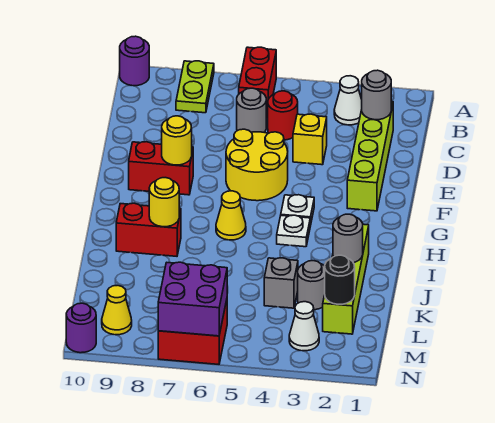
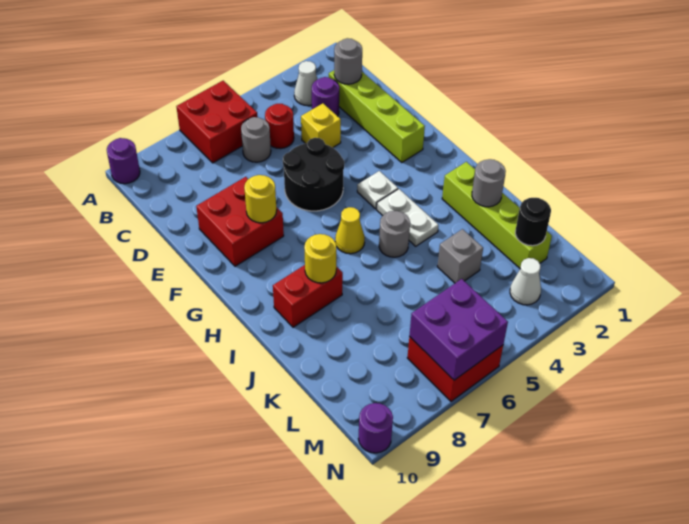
red brick A6:B6 level 1 -> red brick A6:B7 level 1
lime plate A8:B8 level 1 -> none
none -> purple round brick C3 level 1
yellow round brick E5:F6 level 1 -> black round brick E5:F6 level 1
red brick F8:F9 level 1 -> red brick E8:F9 level 1
white plate H4 level 1 -> white plate H4:I4 level 1
grey round brick K3 level 1 -> grey round brick I5 level 1
yellow cone M9 level 1 -> none

